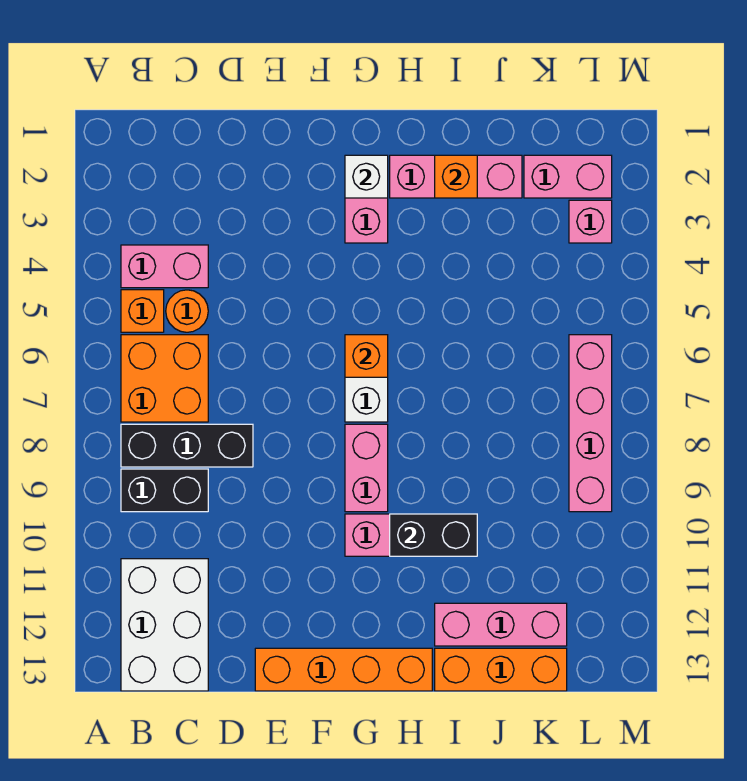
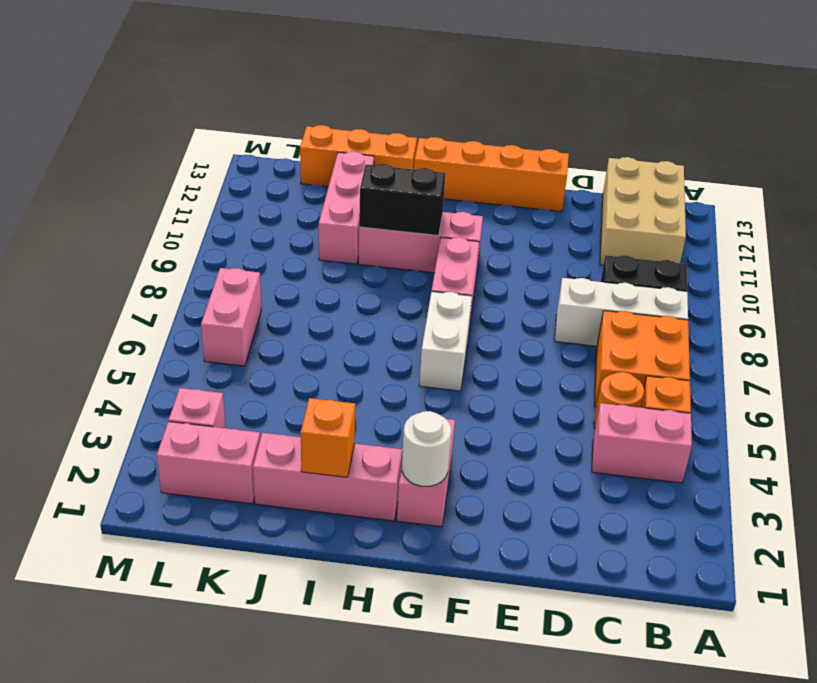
black brick B8:D8 level 1 -> white brick B8:D8 level 1
white brick B11:C13 level 1 -> tan brick B11:C13 level 1
white brick G2 level 2 -> white round brick G2 level 2
orange brick G6 level 2 -> none
pink brick I12:K12 level 1 -> pink brick J10:J12 level 1
pink brick L6:L9 level 1 -> pink brick L6:L7 level 1

